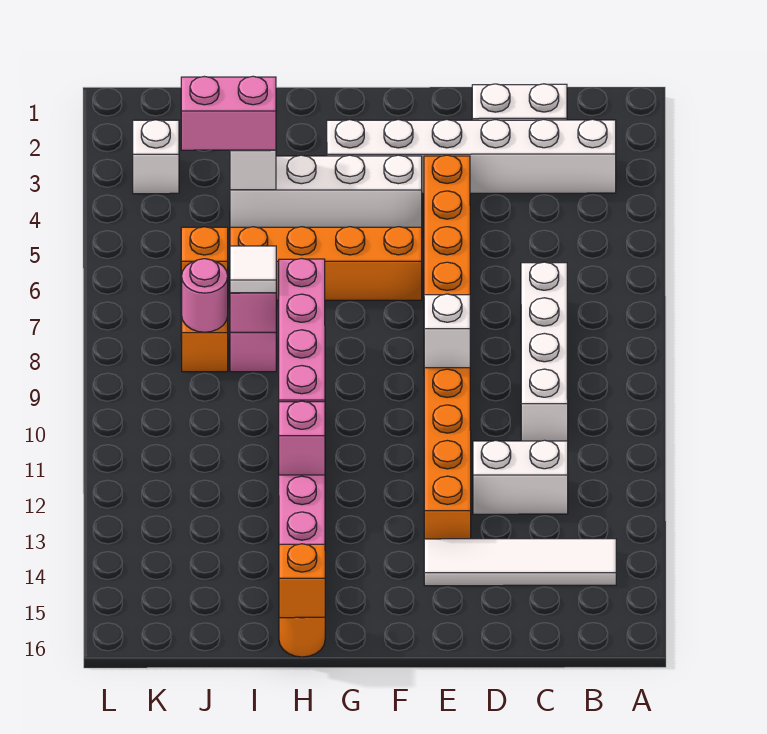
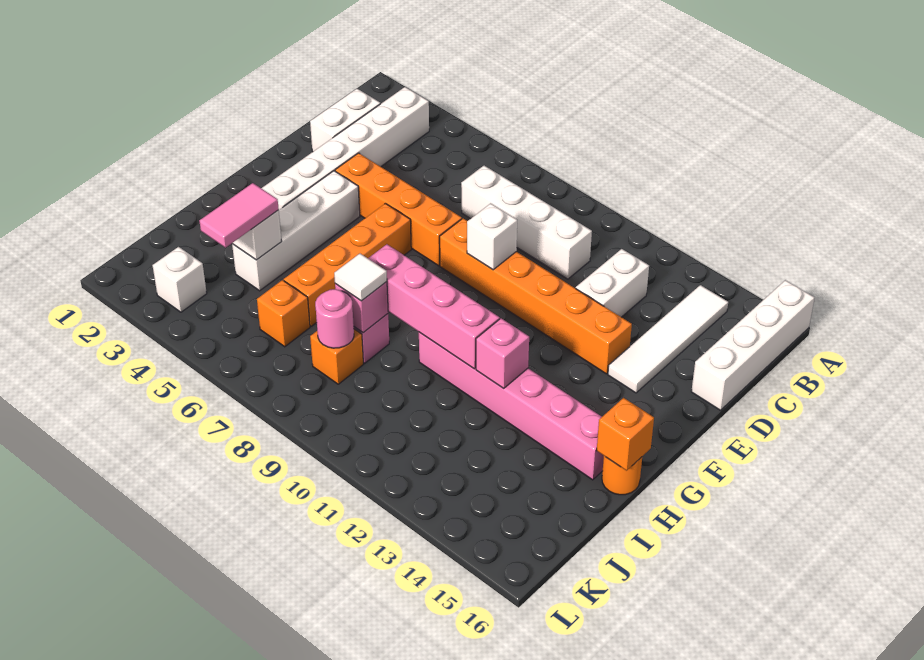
none -> white brick A16:D16 level 1
pink brick I4:J4 level 3 -> pink tile I4:J4 level 3

